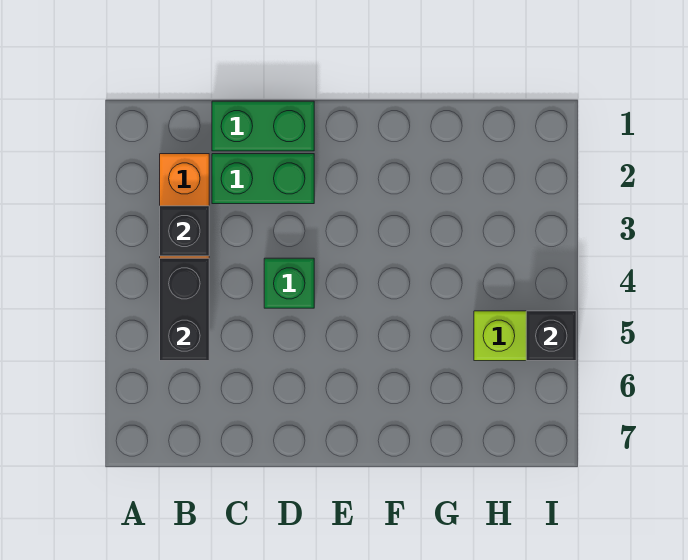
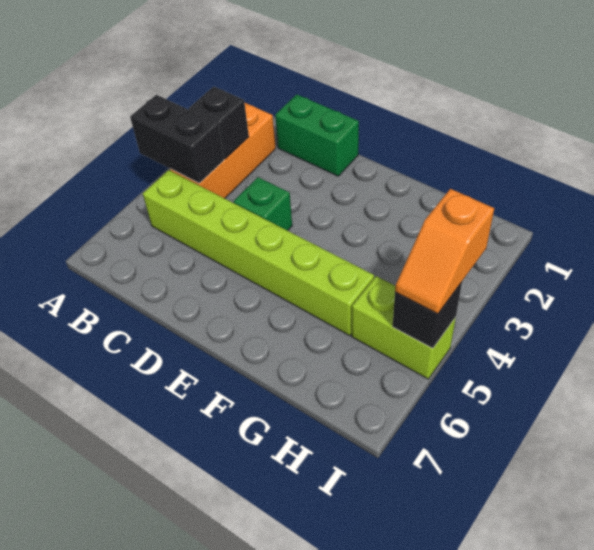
black brick B4:B5 level 2 -> black brick A4:B4 level 2
none -> lime brick B5:G5 level 1
green brick C2:D2 level 1 -> none
none -> orange slope I4:I5 level 3 top 4

